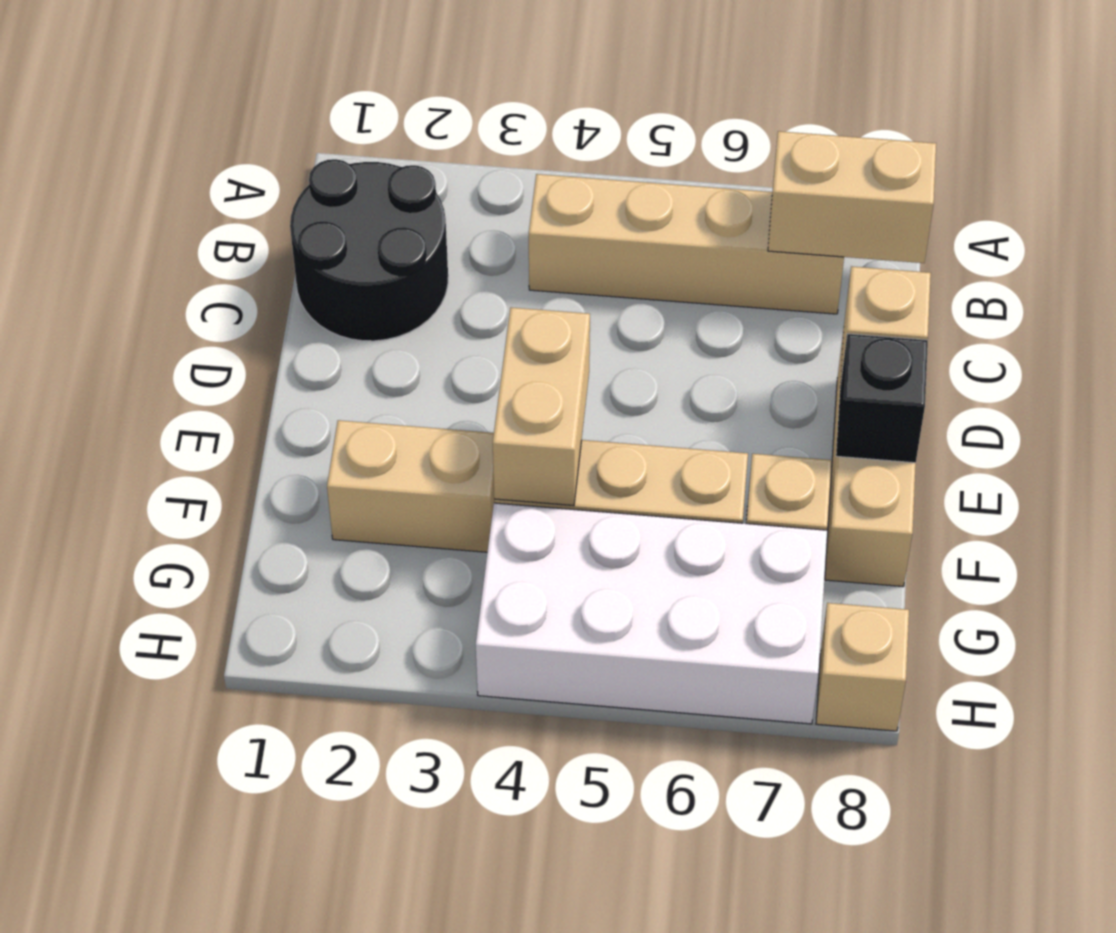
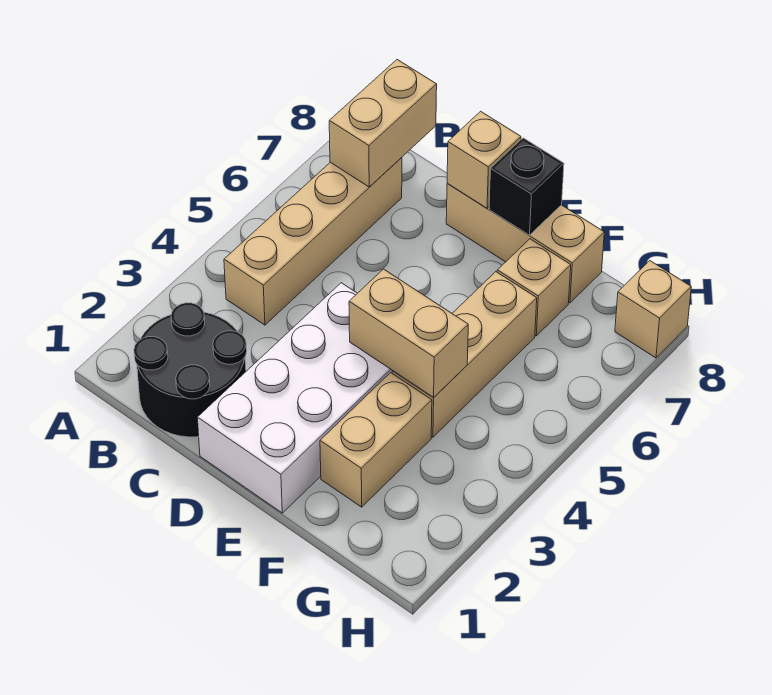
white brick G4:H7 level 1 -> white brick D1:E4 level 1

